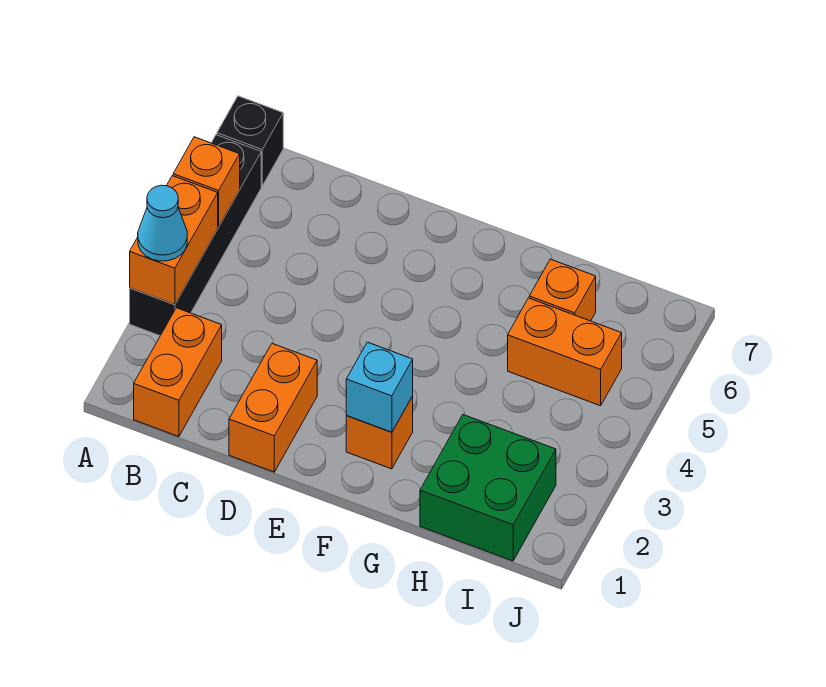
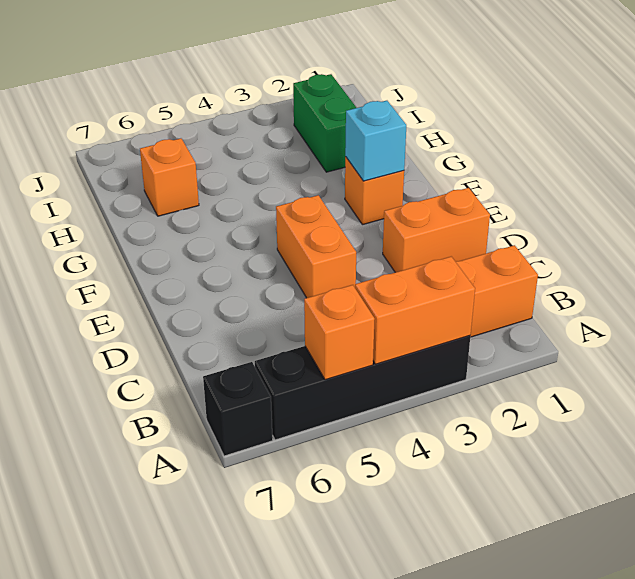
cyan cone A3 level 3 -> none
green brick H1:I2 level 1 -> green brick H2:I2 level 1
orange brick H5:I5 level 1 -> orange brick D4:E4 level 1

